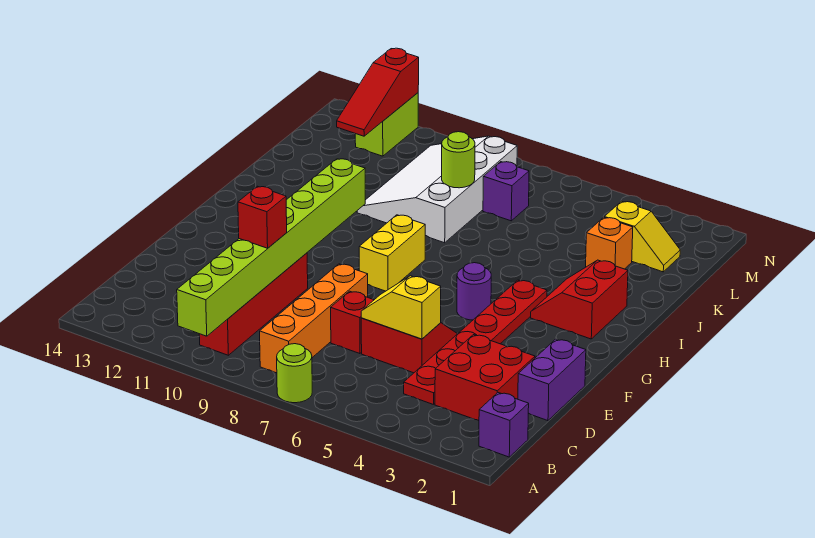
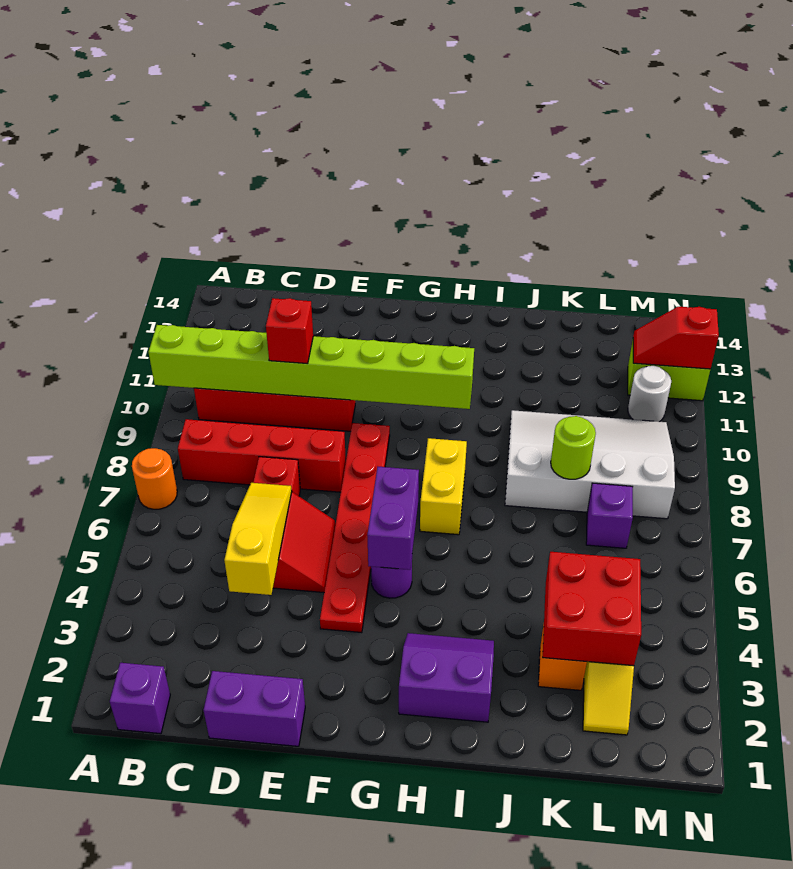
lime round brick A7 level 1 -> orange round brick A7 level 1
orange brick B8:E8 level 1 -> red brick B8:E8 level 1
red brick C2:D3 level 1 -> red brick K3:L4 level 2
red plate C4:H4 level 1 -> red plate F4:F9 level 1
yellow slope D5:D6 level 2 top 5 -> yellow slope D4:D6 level 2 top 4
none -> purple brick G5:G6 level 2
yellow brick G8:H8 level 1 -> yellow brick H7:H8 level 1
red slope H2:I3 level 1 top 2 -> purple slope H2:I3 level 1 top 2
red slope L12:N12 level 2 top N -> red slope M12:N12 level 2 top N
none -> white round brick M11 level 1

